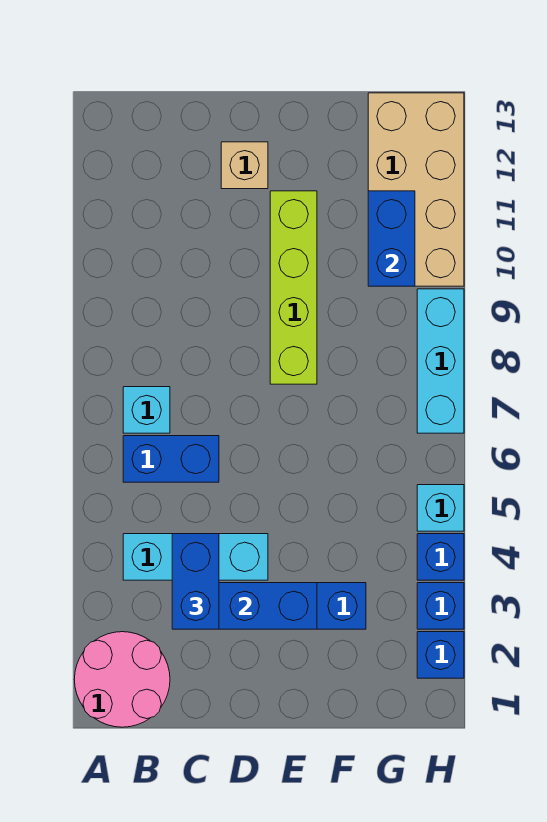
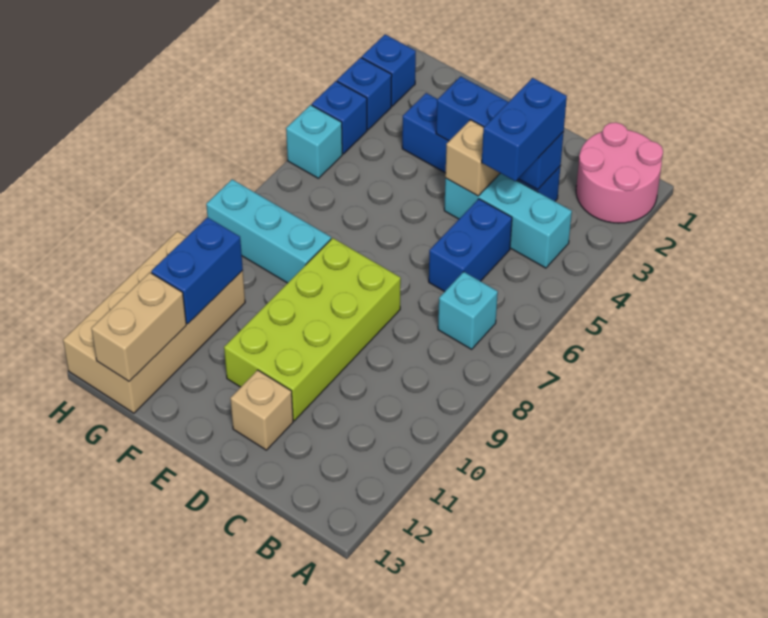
blue brick B6:C6 level 1 -> blue brick C5:C6 level 1
none -> tan brick D4 level 2
lime brick E8:E11 level 1 -> lime brick D8:E11 level 1
none -> tan brick G12:G13 level 2
cyan brick H7:H9 level 1 -> cyan brick F8:H8 level 1

